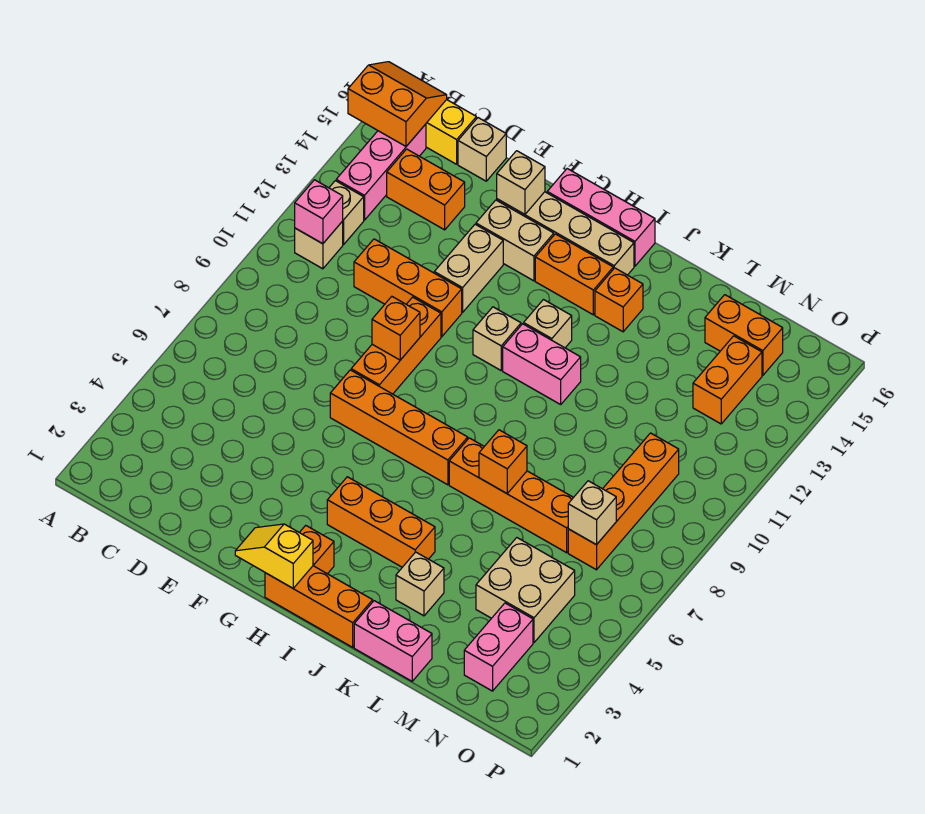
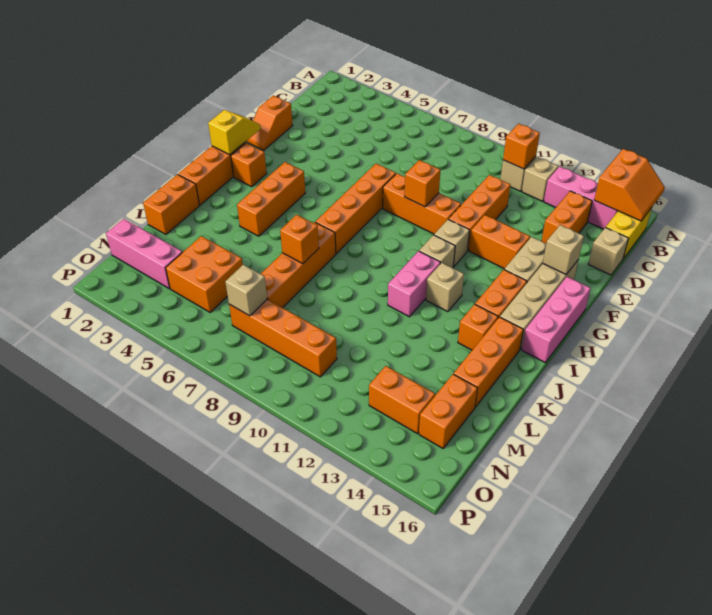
pink brick B11 level 2 -> orange brick B11 level 2
none -> orange slope E1:F1 level 1 top E
tan brick F12:F13 level 1 -> orange brick F12:F13 level 1
none -> orange brick J15:L15 level 1
pink brick K1:L1 level 1 -> orange brick K1:L1 level 1
tan brick K3 level 1 -> tan brick G11 level 1
tan brick M4:N5 level 1 -> orange brick M4:N5 level 1
pink brick N2:N3 level 1 -> pink brick N1:N3 level 1

